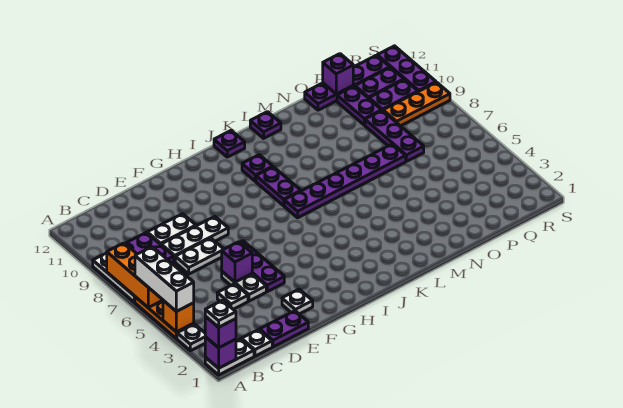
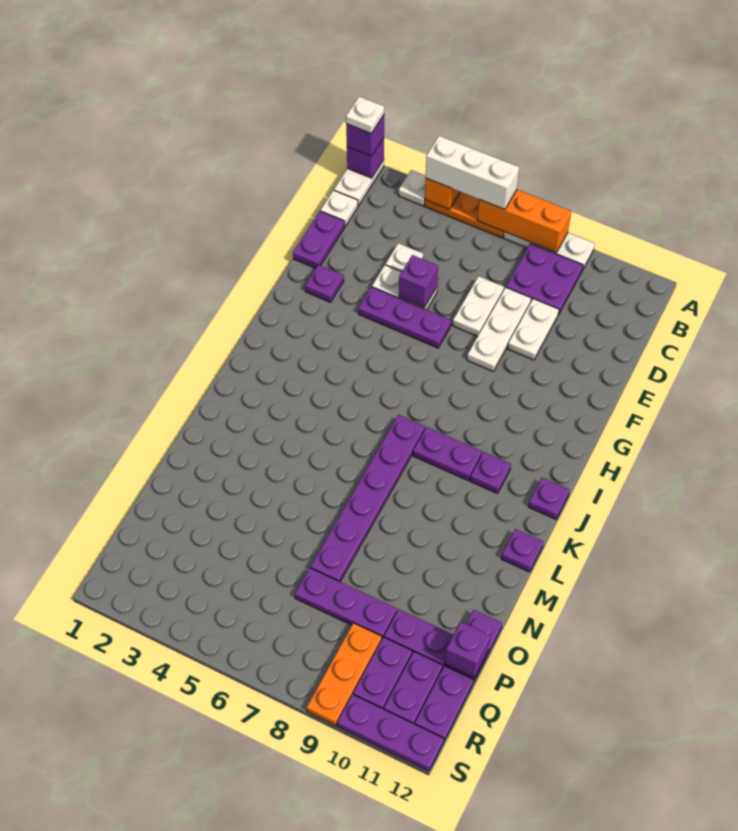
white plate F2 level 1 -> purple plate F2 level 1

